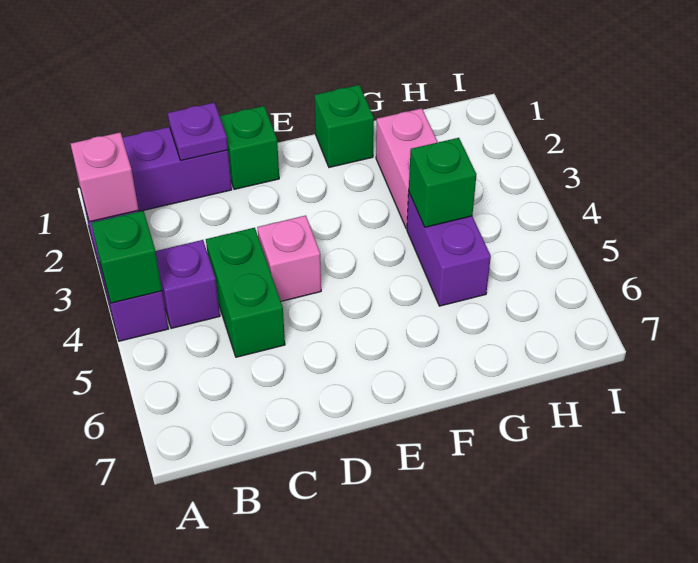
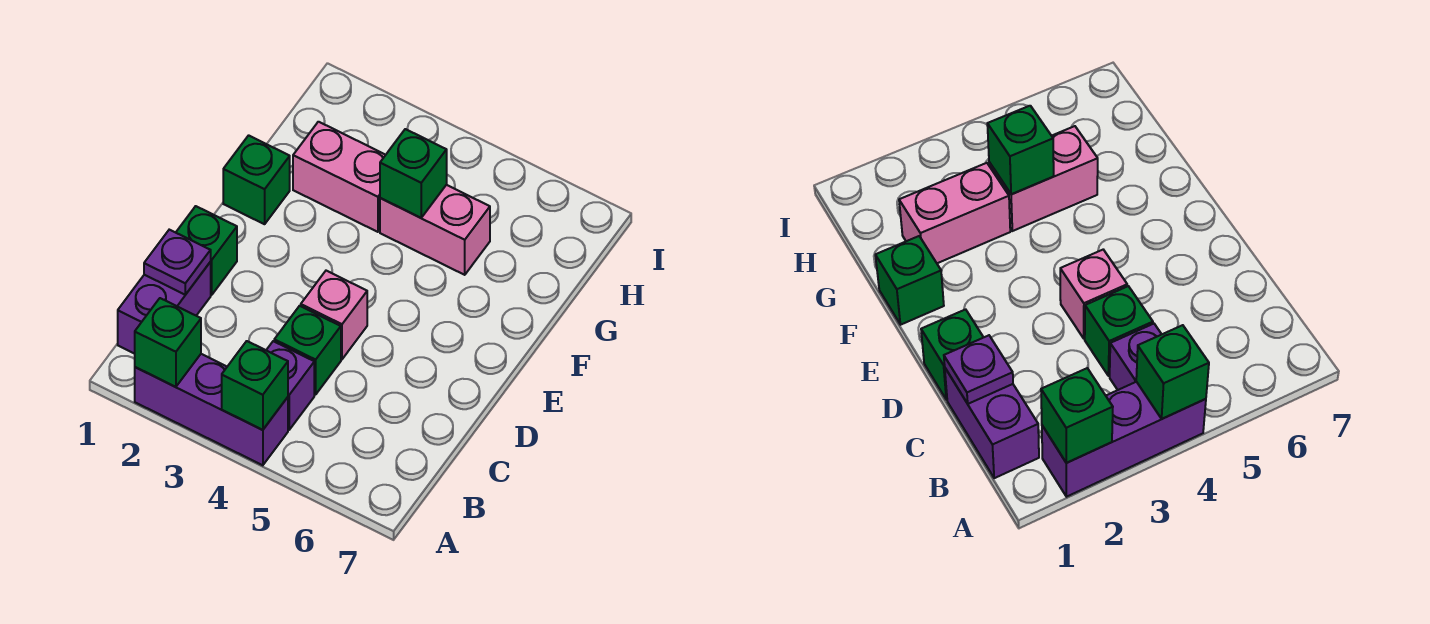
pink brick A2 level 2 -> green brick A2 level 2
green brick C4:C5 level 1 -> green brick C4 level 1
purple brick G4:G5 level 1 -> pink brick G4:G5 level 1

